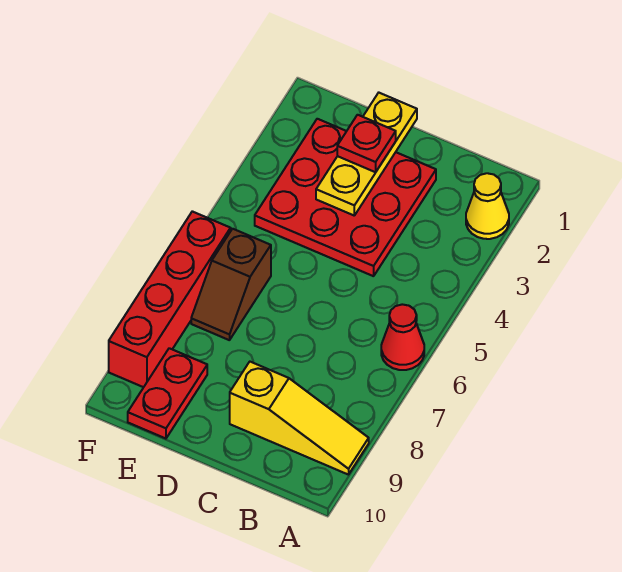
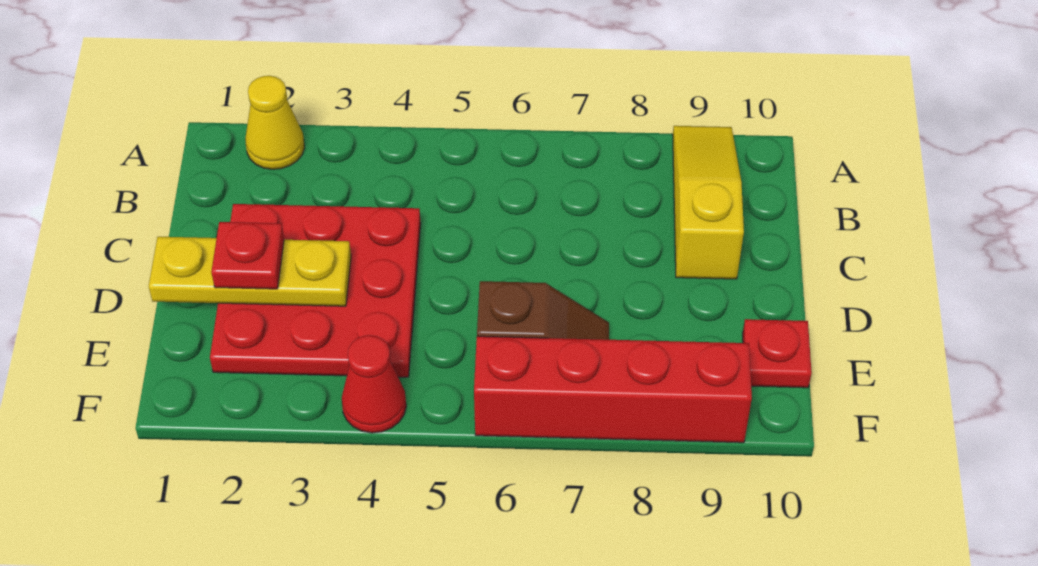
red cone A6 level 1 -> red cone F4 level 1
red plate E9:E10 level 1 -> red plate E10 level 1

